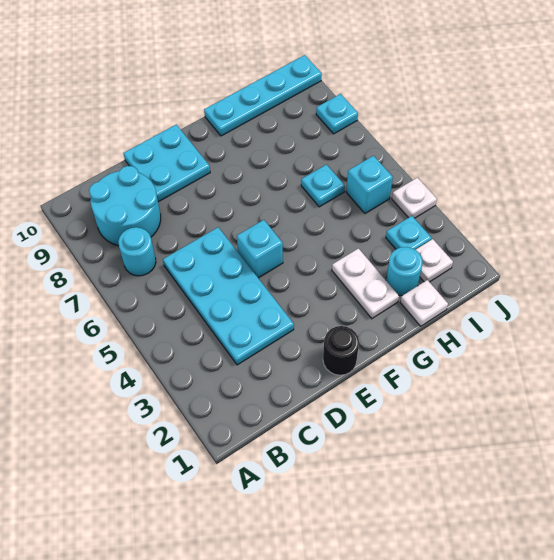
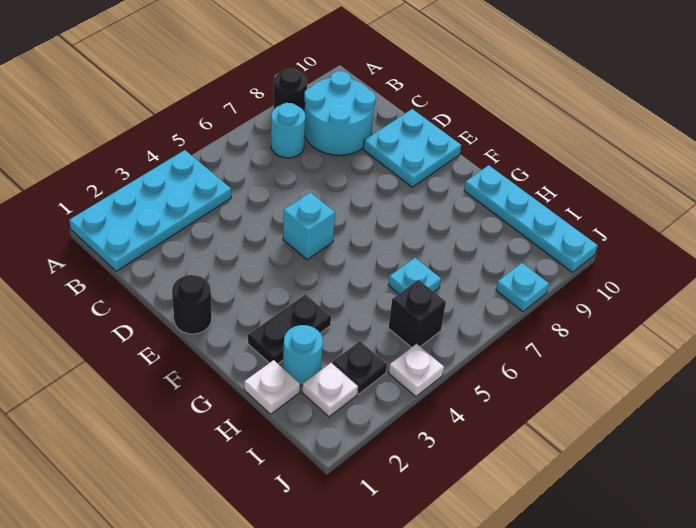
none -> black round brick A8 level 1
cyan plate C3:D6 level 1 -> cyan plate A1:B4 level 1
white plate G2:G3 level 1 -> black plate G2:G3 level 1
cyan plate I3 level 1 -> black plate I3 level 1
cyan brick I5 level 1 -> black brick I5 level 1

